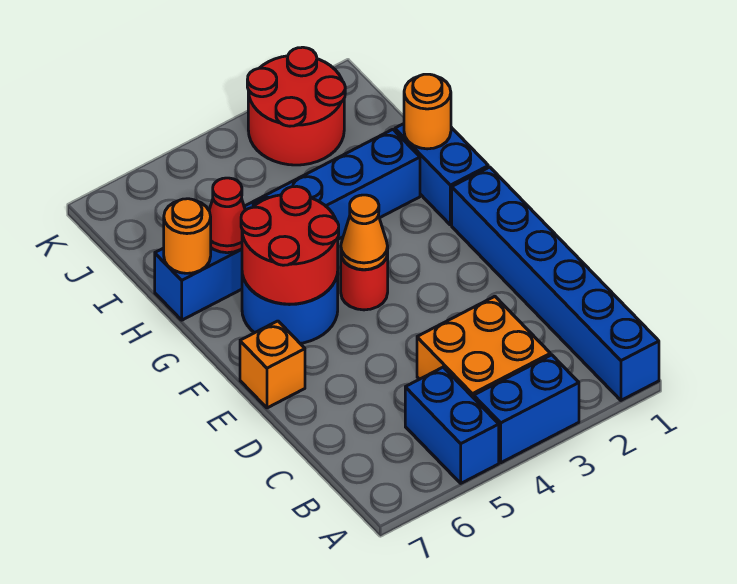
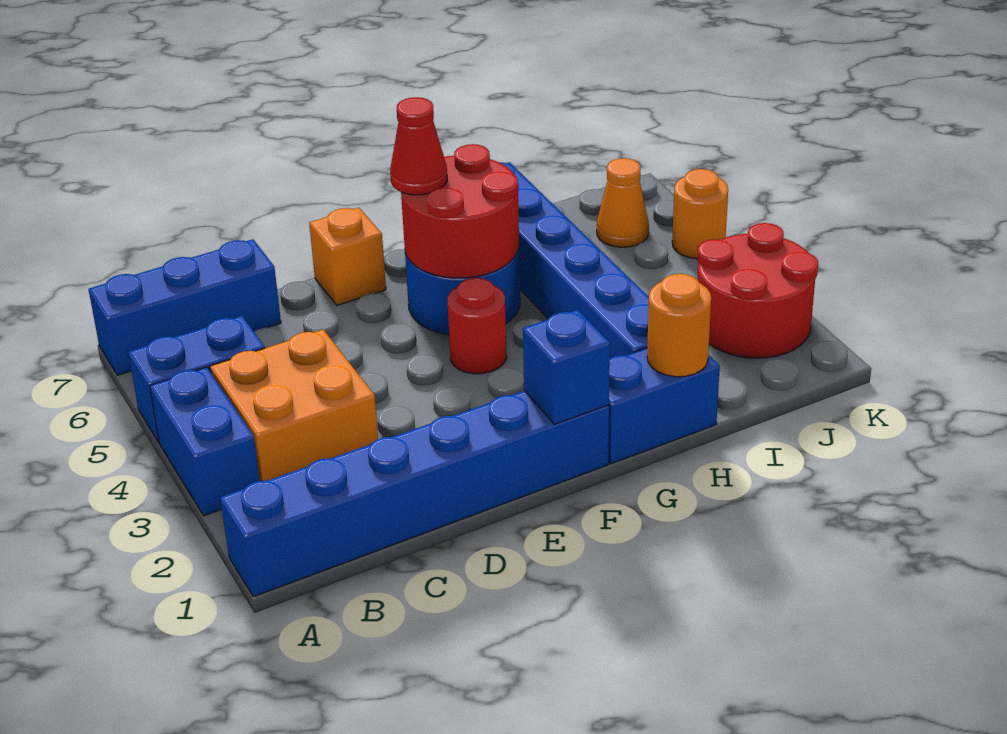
none -> blue brick A7:C7 level 1
none -> blue brick F1 level 2
orange cone F4 level 2 -> orange cone J6 level 1
red cone H6 level 2 -> red cone F6 level 3
orange round brick H7 level 2 -> orange round brick K5 level 1

